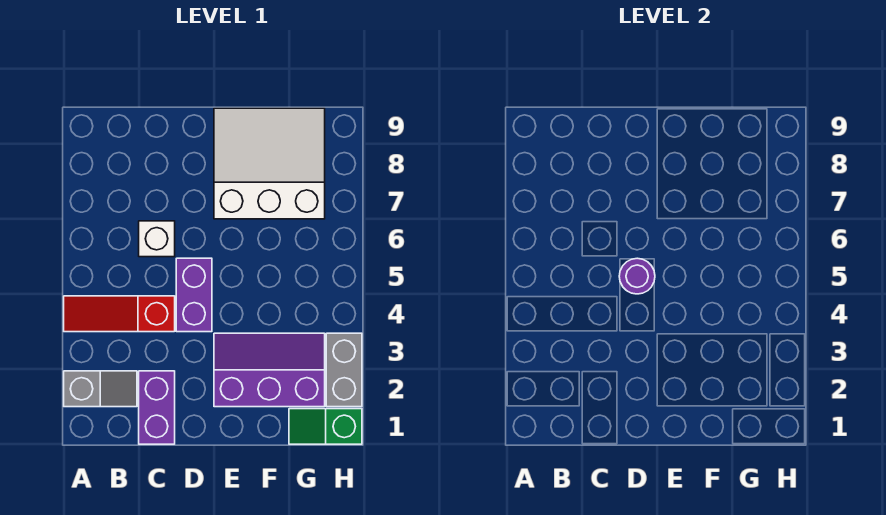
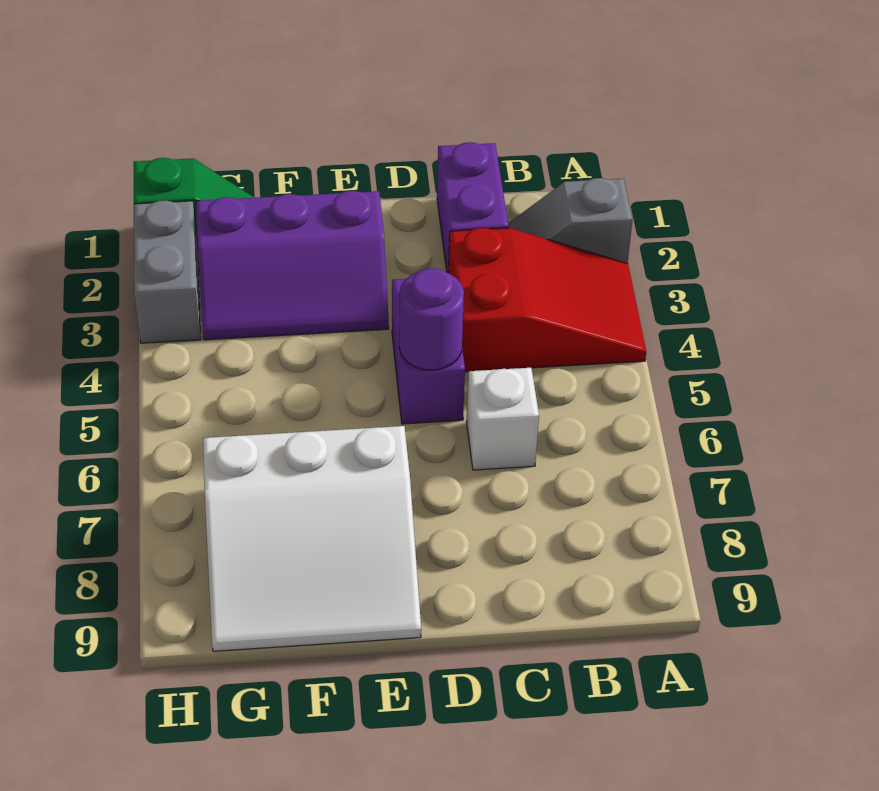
red slope A4:C4 level 1 top C -> red slope A3:C4 level 1 top C

